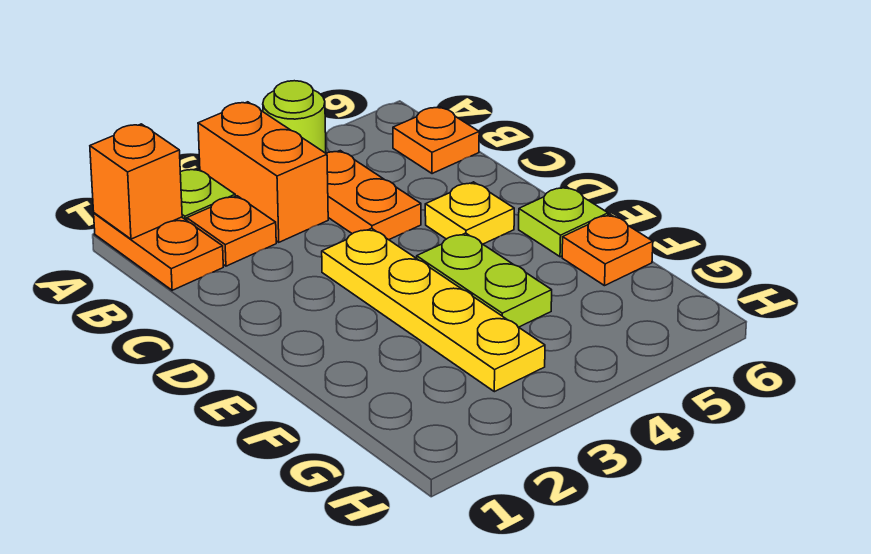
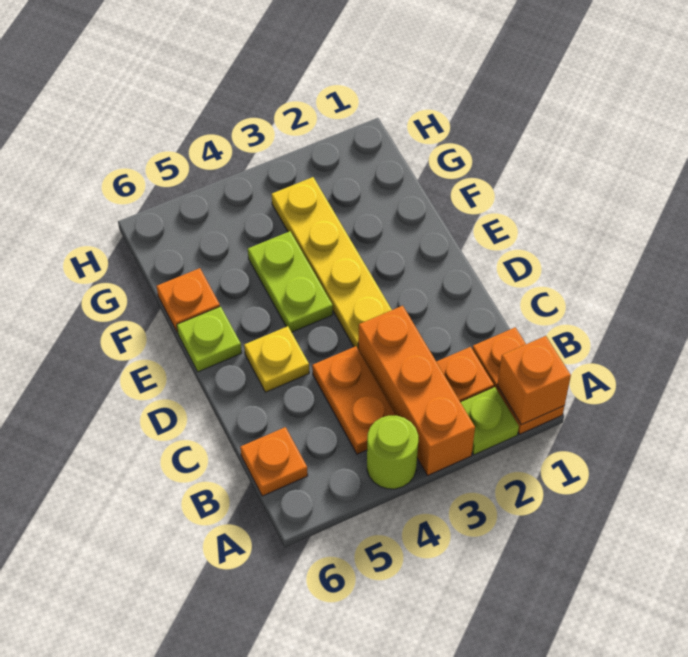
orange brick A3:B3 level 1 -> orange brick A3:C3 level 1

